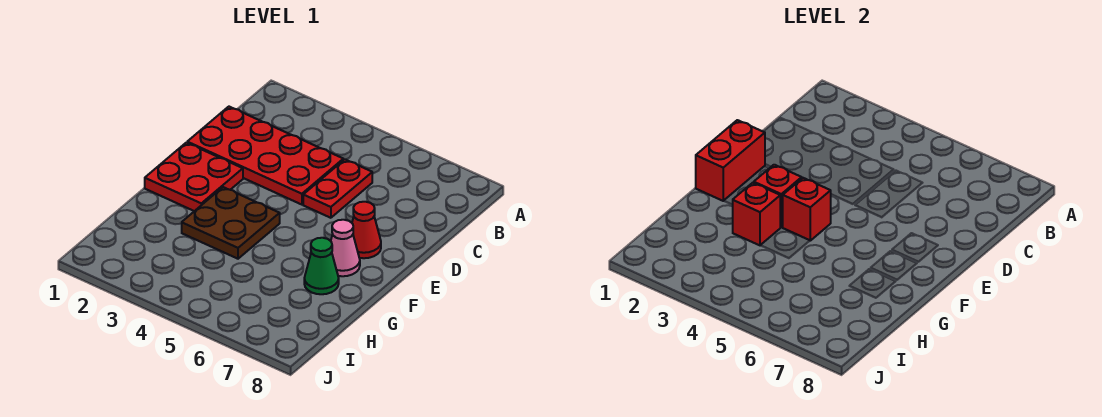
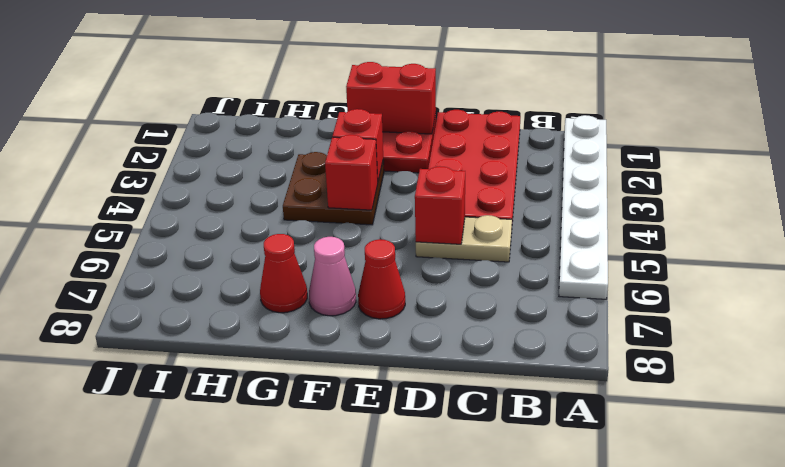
none -> white plate A1:A6 level 1
red plate C5:D5 level 1 -> tan plate C5:D5 level 1
red brick G3 level 2 -> red brick D5 level 2
green cone G7 level 1 -> red cone G7 level 1

